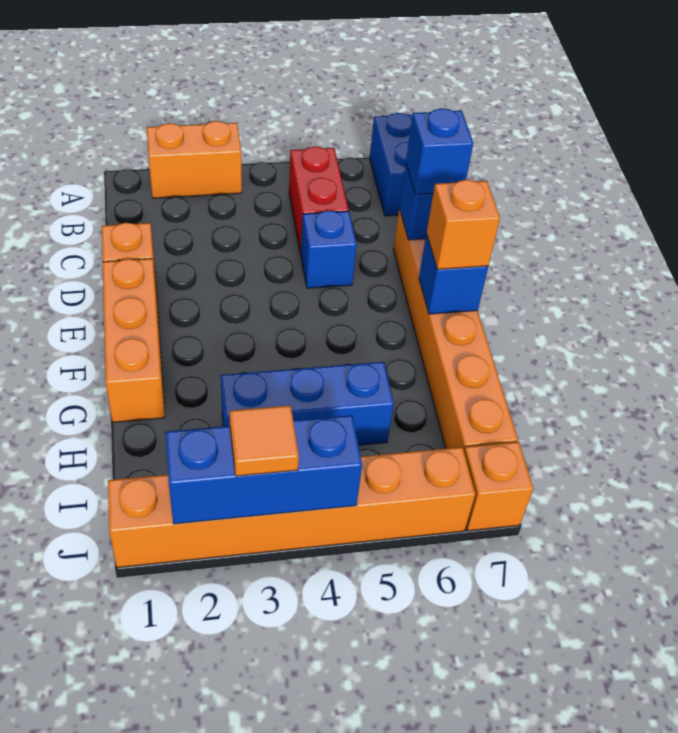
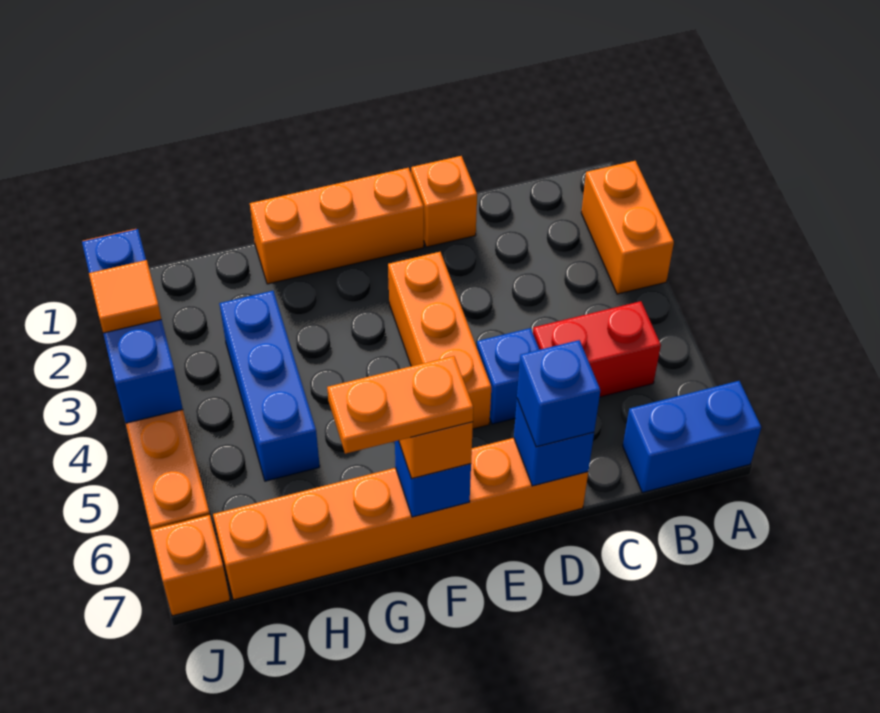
none -> orange brick E3:E5 level 1
none -> orange plate F7:G7 level 4

